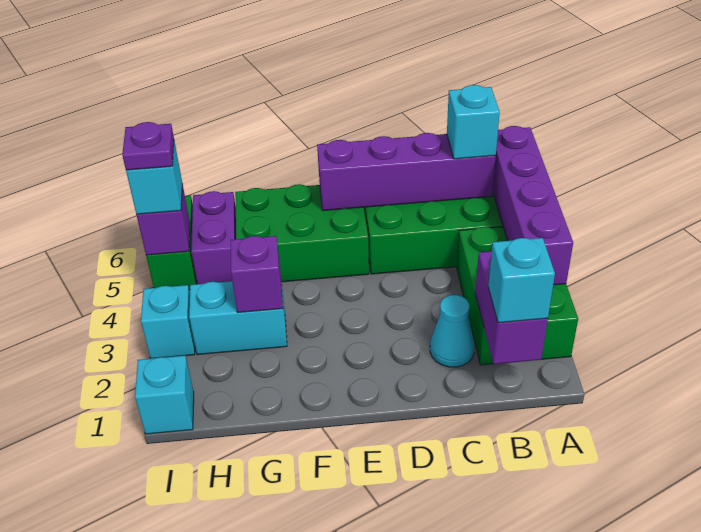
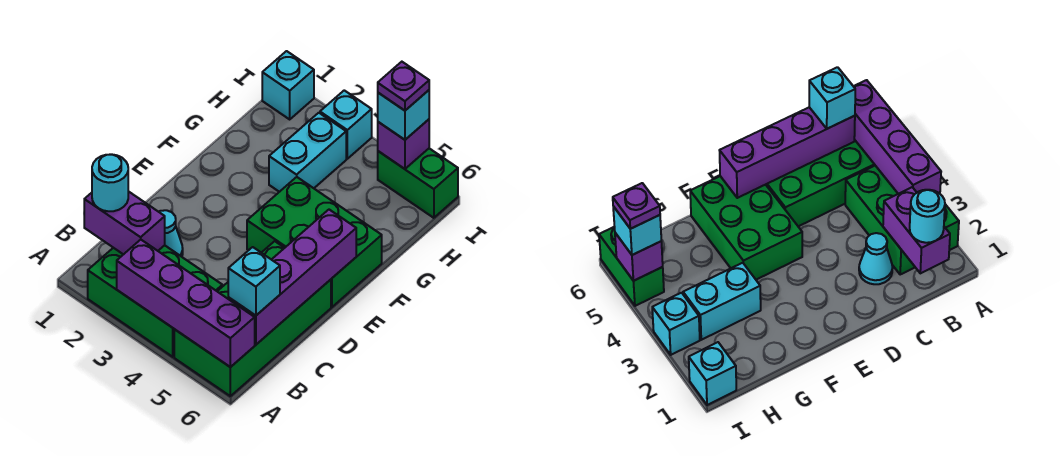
cyan brick B1 level 3 -> cyan round brick B1 level 3
green brick E5:G6 level 1 -> green brick E4:F6 level 1
purple brick G3 level 2 -> none
purple brick H5:H6 level 1 -> none

